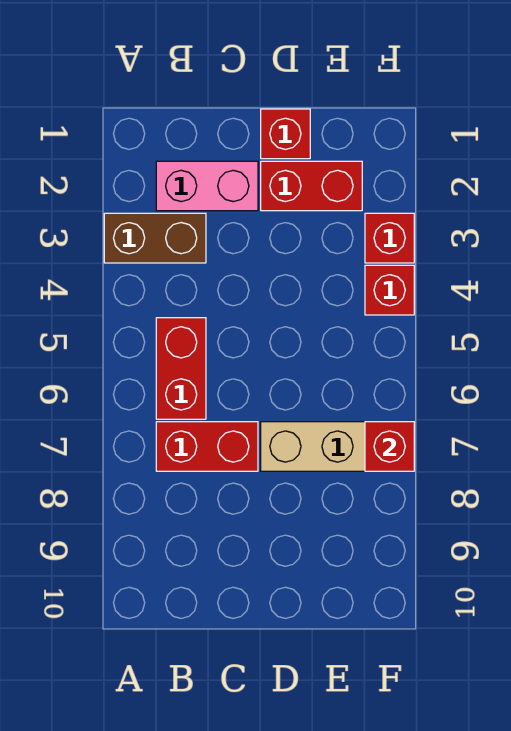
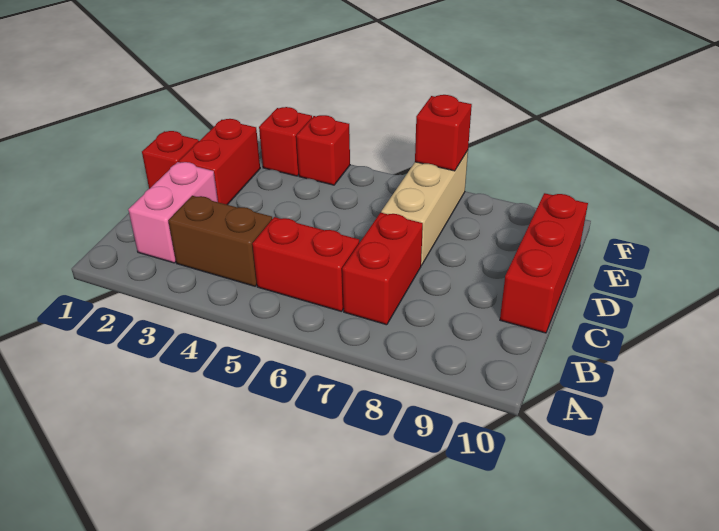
brown brick A3:B3 level 1 -> brown brick B3:B4 level 1
none -> red brick C10:E10 level 1

